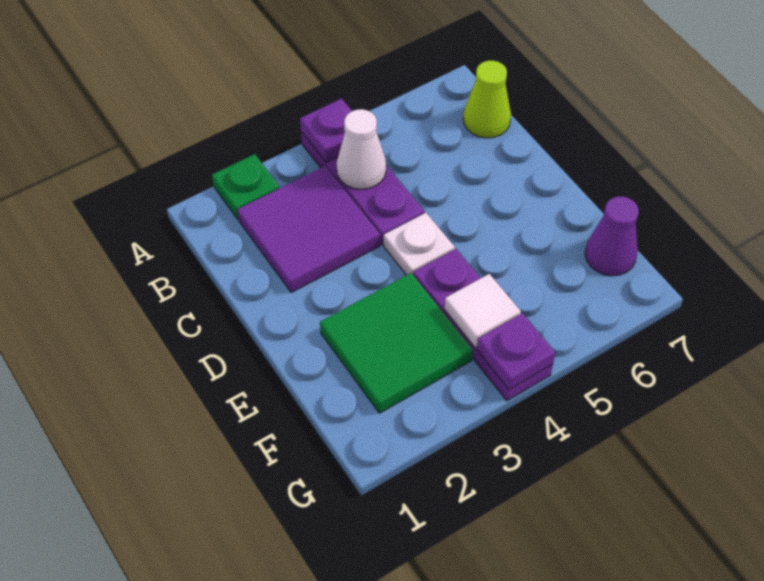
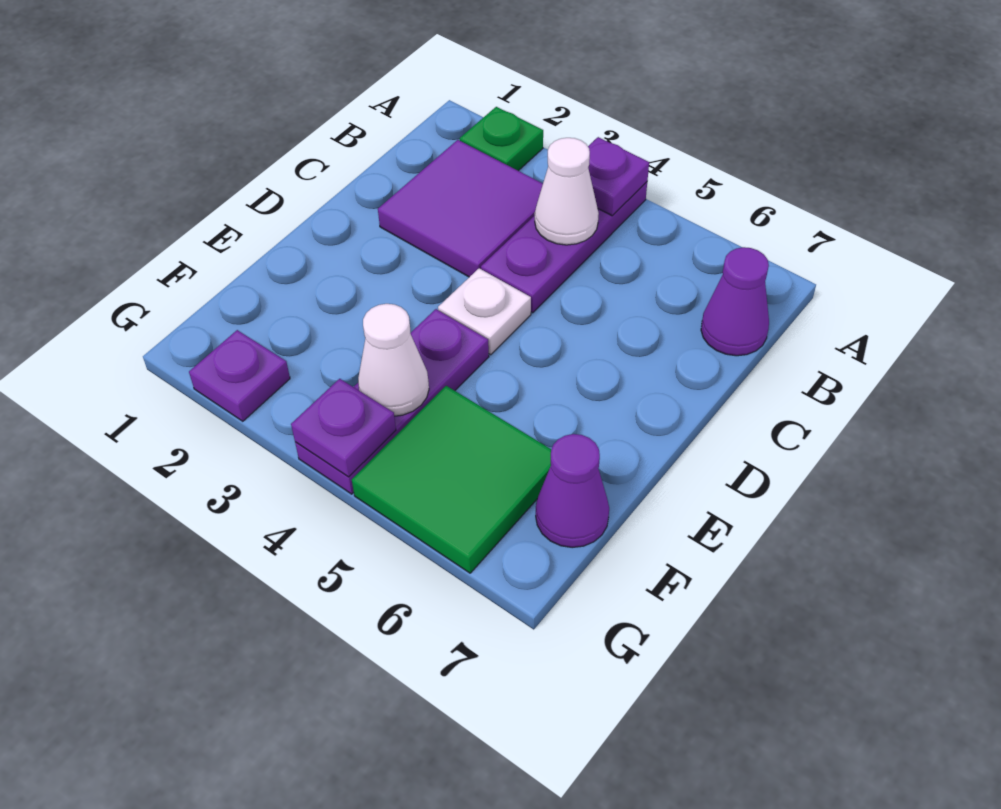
lime cone B7 level 1 -> purple cone B7 level 1
green tile E2:F3 level 1 -> green tile F5:G6 level 1
white tile F4 level 2 -> white cone F4 level 2
none -> purple plate G2 level 1

